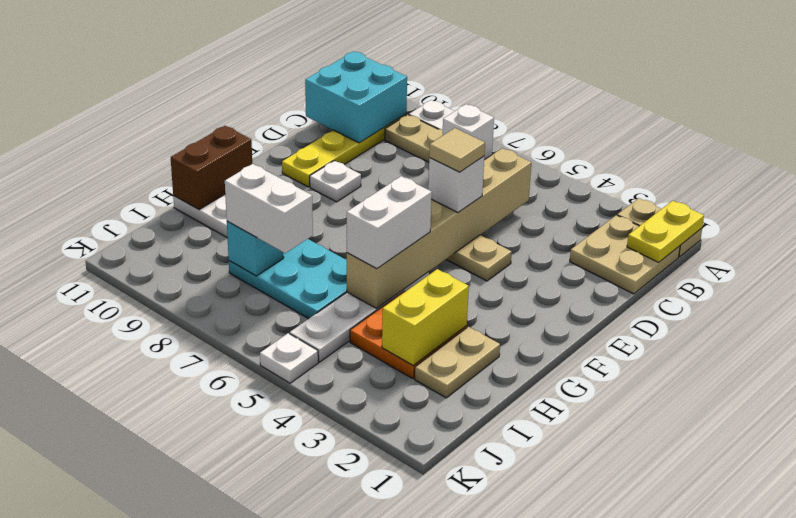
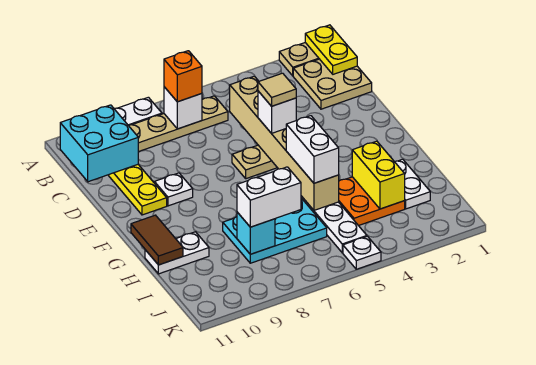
none -> orange brick B7 level 3
brown brick G11:H11 level 2 -> brown tile G11:H11 level 2
tan plate H2:I2 level 1 -> white plate H2:I2 level 1

